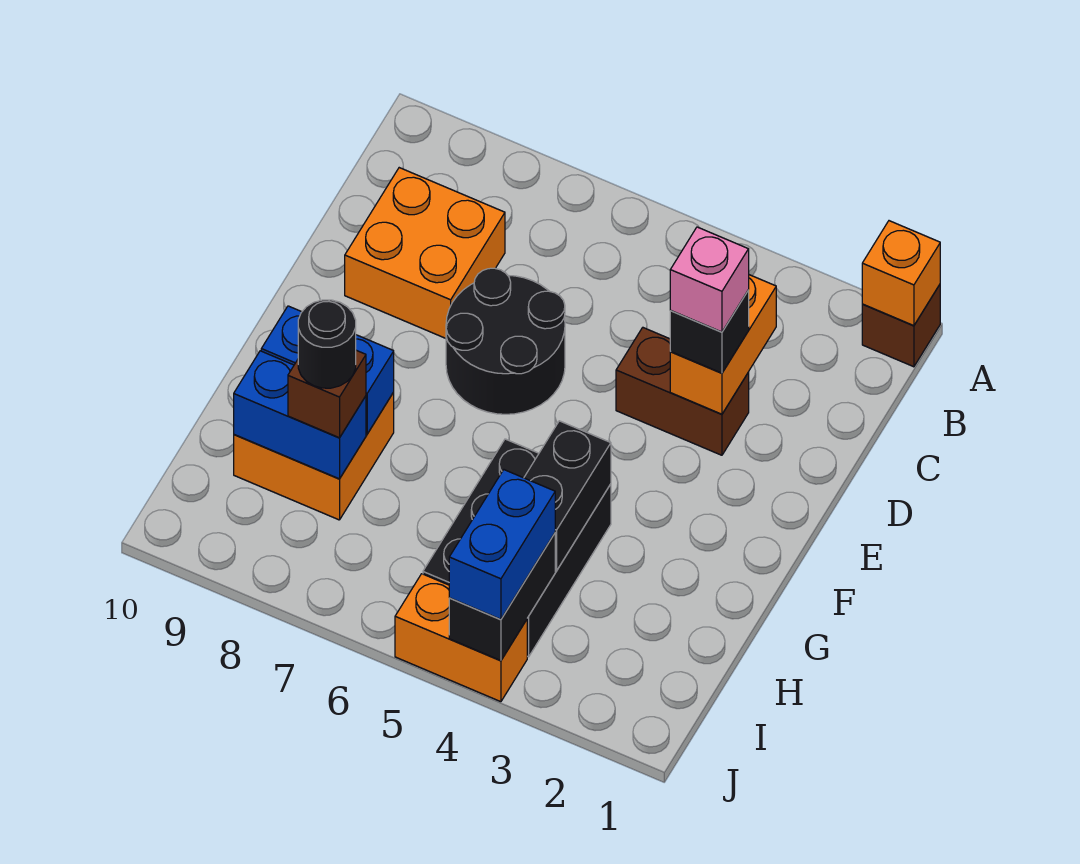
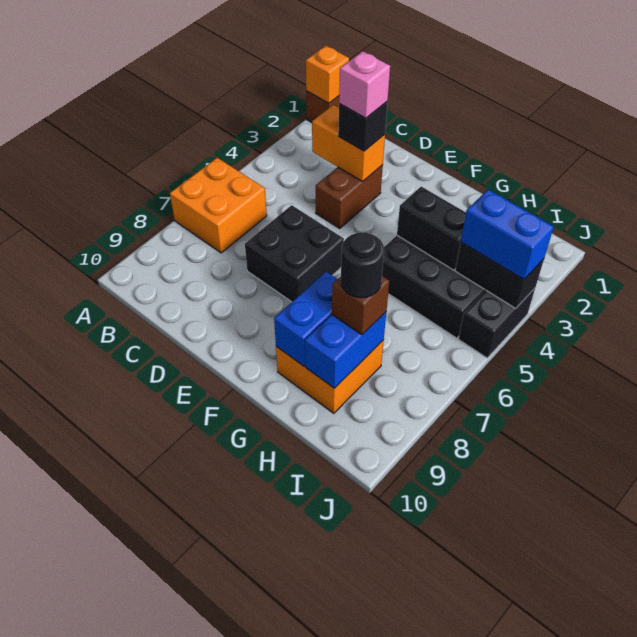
orange brick C8:D9 level 1 -> orange brick A6:B7 level 1
black round brick D6:E7 level 1 -> black brick D6:E7 level 1
orange brick J4:J5 level 1 -> black brick J4:J5 level 1

